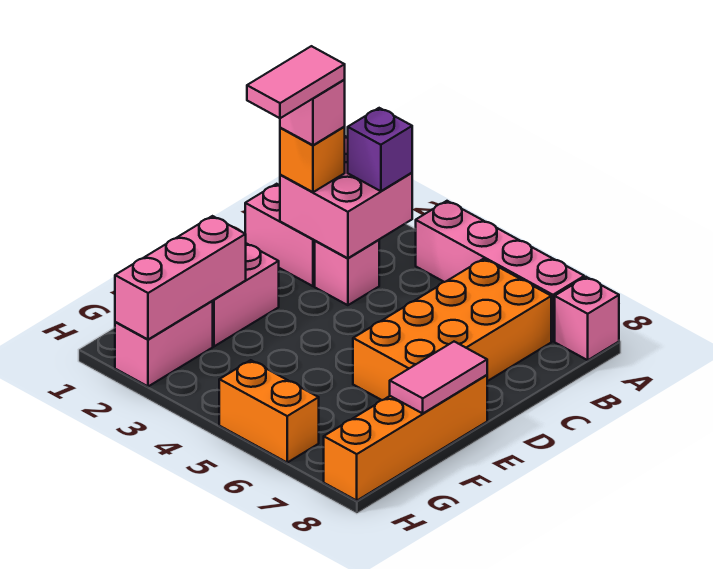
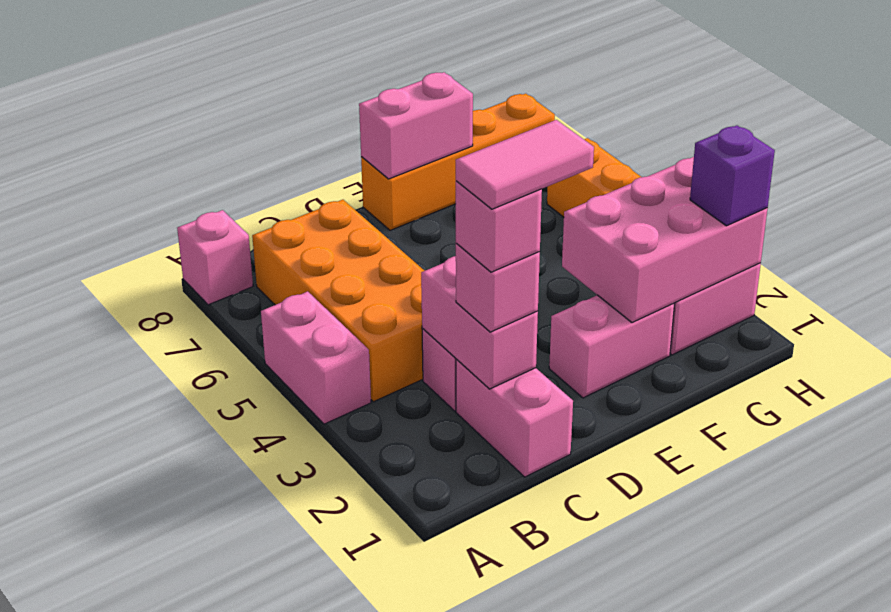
pink brick A4:A7 level 1 -> pink brick A4:A5 level 1
pink brick B2:C3 level 2 -> pink brick C2:C3 level 2
purple brick B3 level 3 -> purple brick H2 level 3
orange brick B6:E7 level 1 -> orange brick B4:C7 level 1
orange brick C2 level 3 -> pink brick C2 level 3
pink tile E8:F8 level 2 -> pink brick E8:F8 level 2
pink brick F2:H2 level 2 -> pink brick F2:H3 level 2

